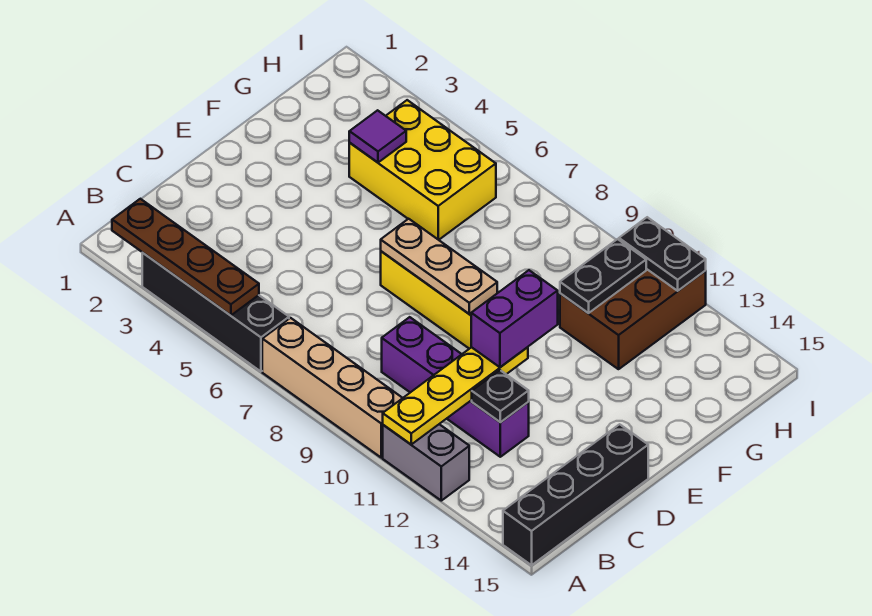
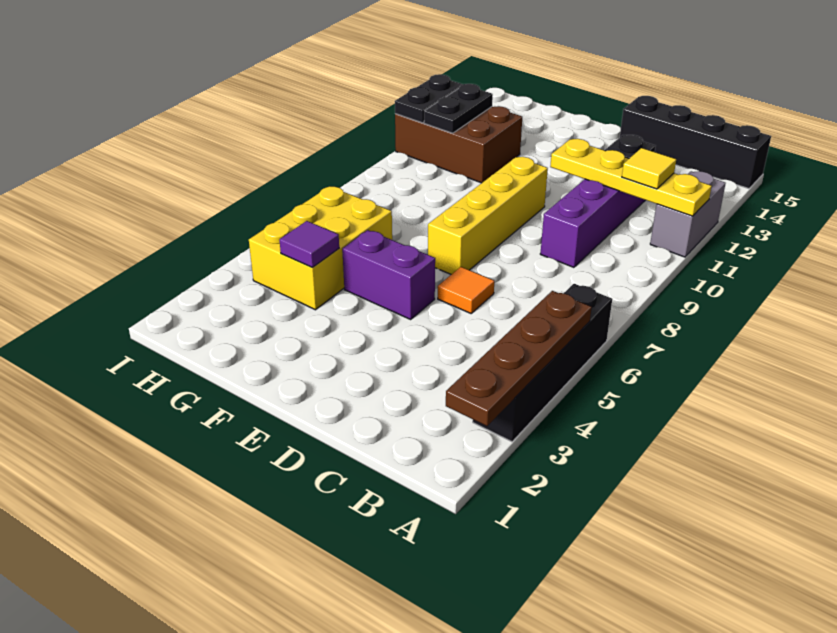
tan brick A7:A10 level 1 -> none
none -> yellow tile B11 level 3
none -> orange tile D6 level 1
purple brick D11:E11 level 3 -> purple brick E5:F5 level 1
tan plate E7:E9 level 2 -> none
black plate G11:H11 level 2 -> black plate H11:H12 level 2

